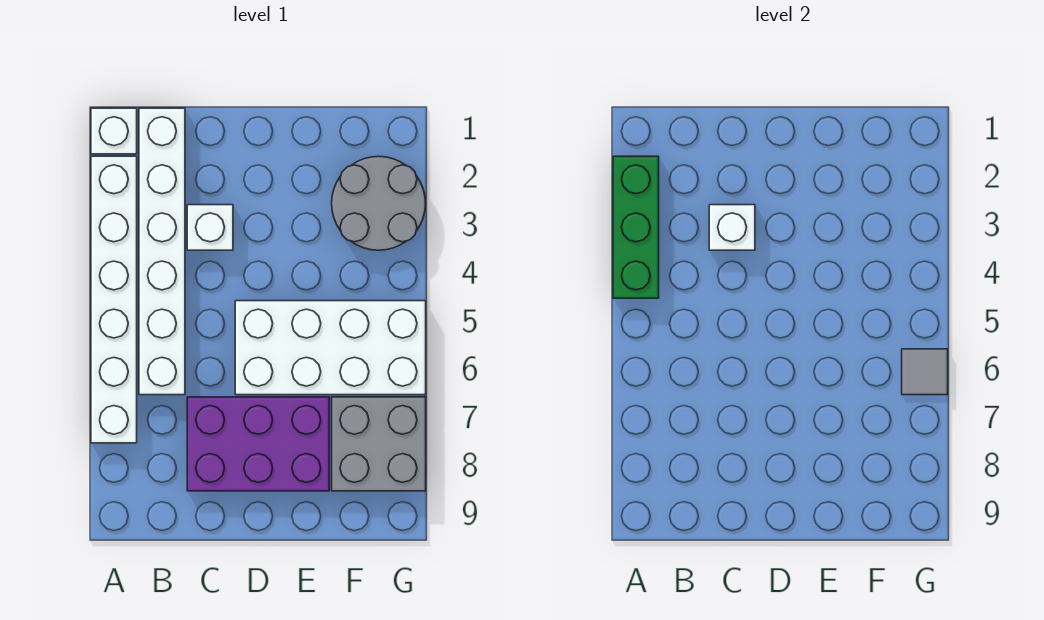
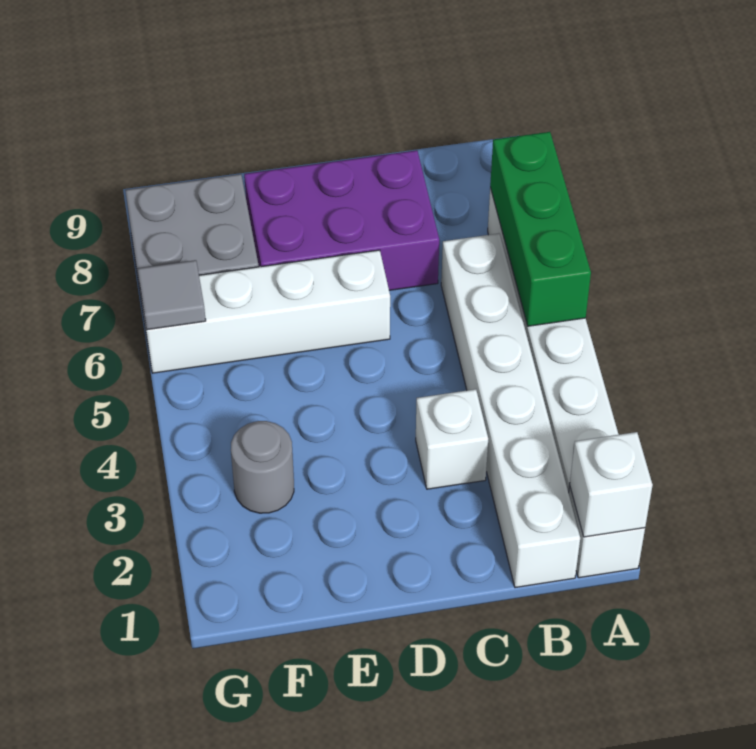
green brick A2:A4 level 2 -> green brick A5:A7 level 2
white brick C3 level 2 -> white brick A1 level 2
white brick D5:G6 level 1 -> white brick D6:G6 level 1
grey round brick F2:G3 level 1 -> grey round brick F3 level 1

